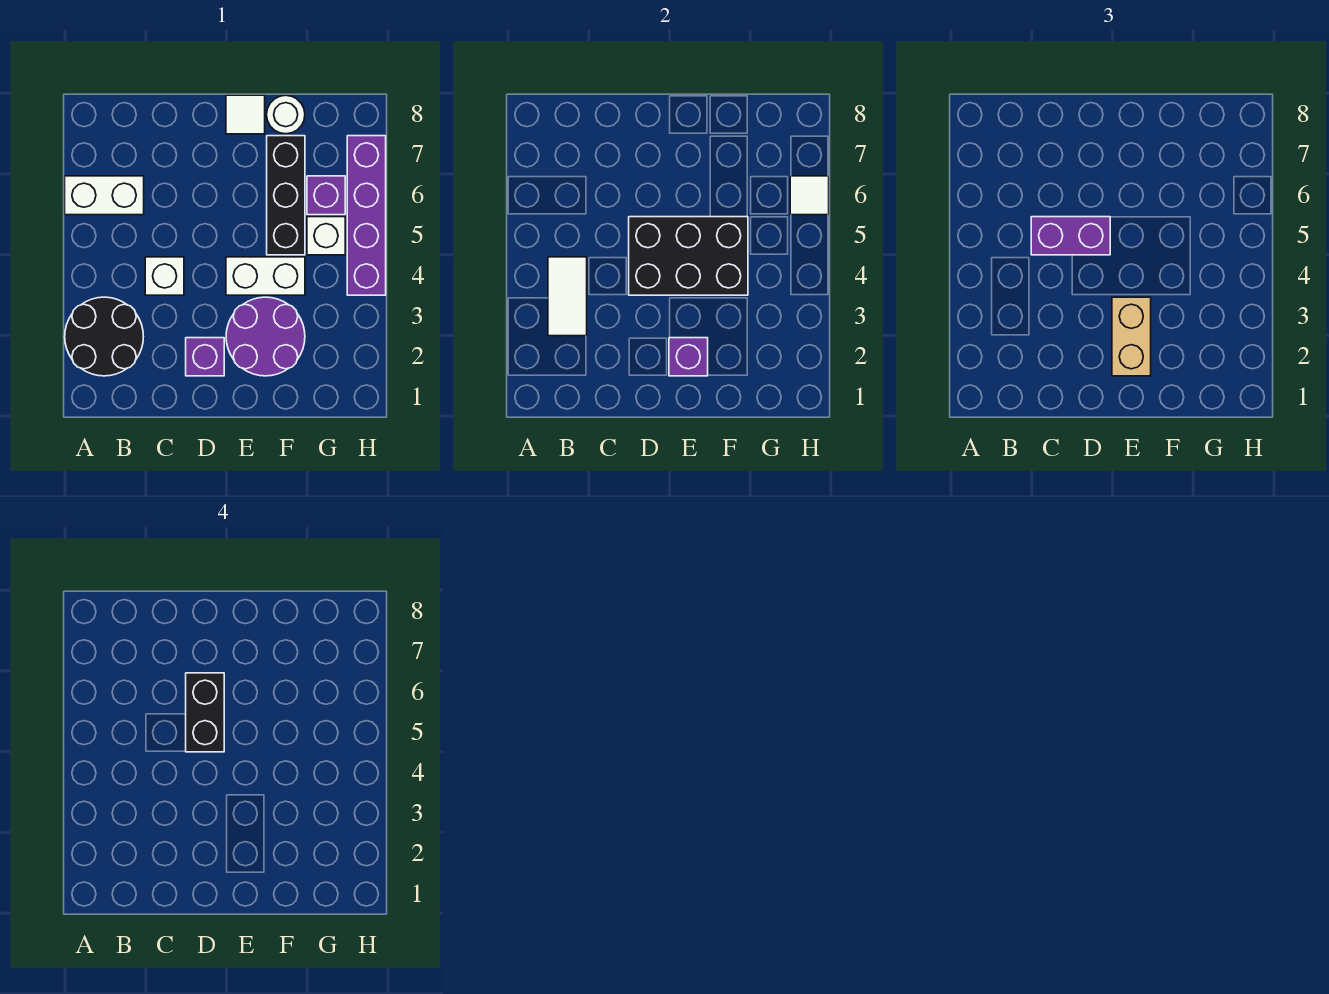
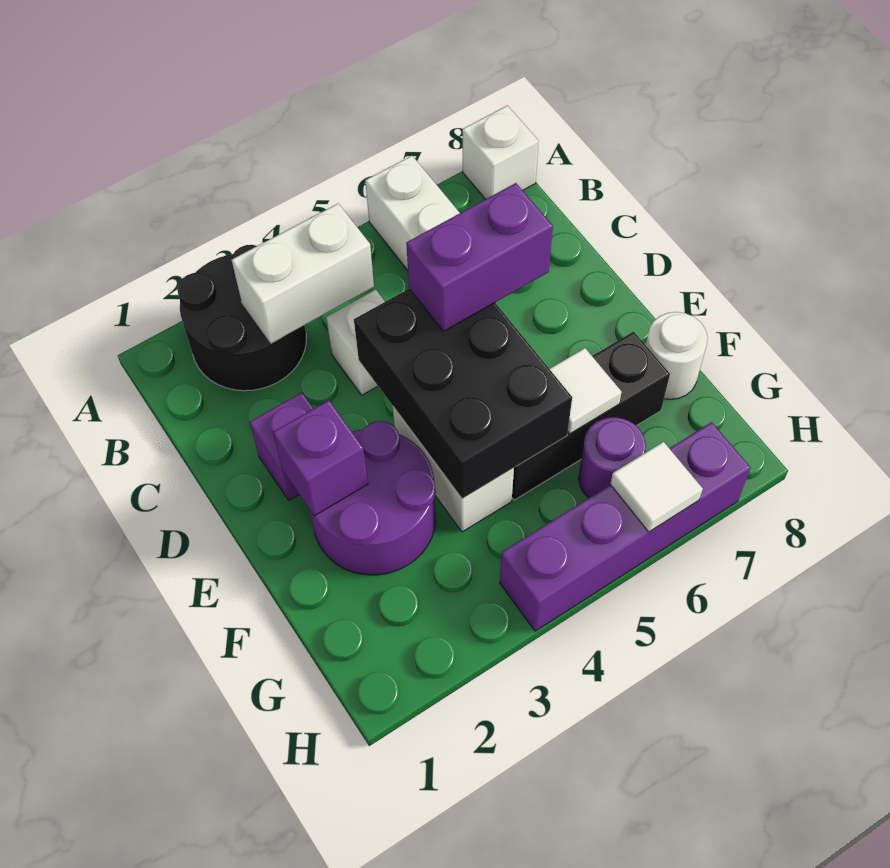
white tile B3:B4 level 2 -> white brick B3:B4 level 2
purple brick C5:D5 level 3 -> purple brick D5:D6 level 3
black brick D5:D6 level 4 -> none
tan brick E2:E3 level 3 -> none
white tile E8 level 1 -> white tile F6 level 2
white brick G5 level 1 -> white brick A8 level 1
purple brick G6 level 1 -> purple round brick G6 level 1

